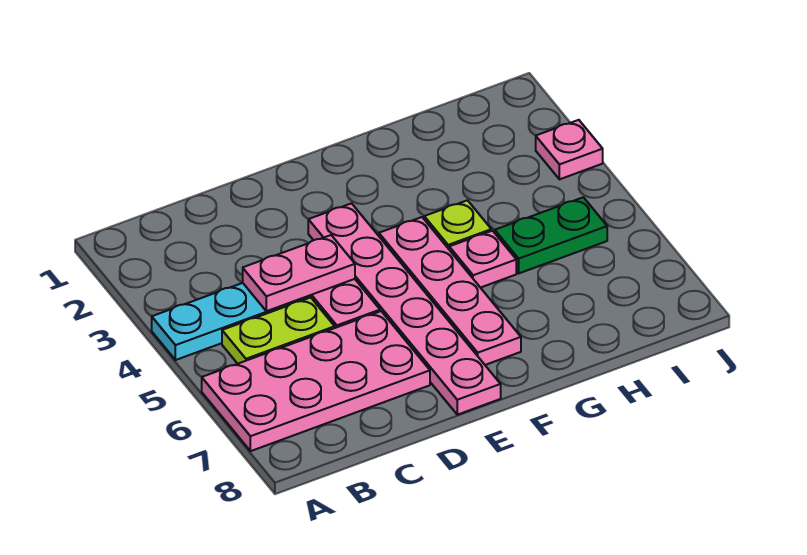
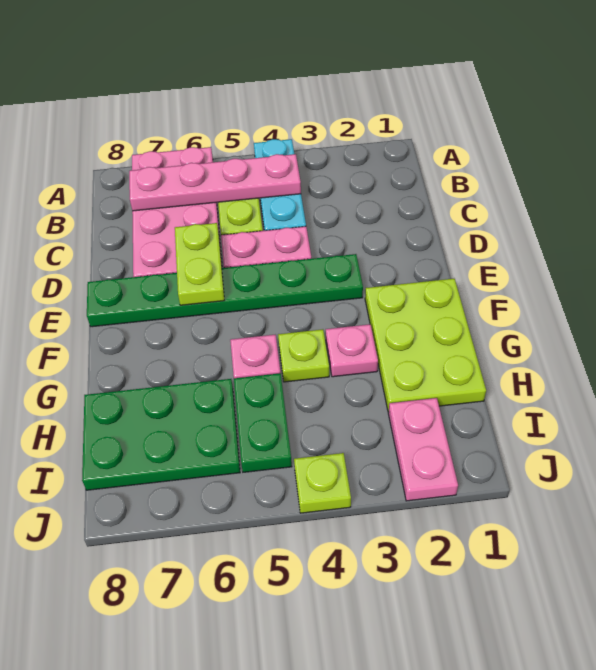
pink plate C4:D4 level 2 -> pink plate I2:J2 level 1
none -> lime plate D6:E6 level 2
pink plate E3:E8 level 1 -> green plate E3:E8 level 1
none -> lime plate F1:H2 level 1
pink plate F4:F7 level 1 -> pink plate B4:B7 level 2
none -> green plate H6:I8 level 1
pink plate J3 level 1 -> pink plate G3 level 1
none -> lime plate J4 level 1

